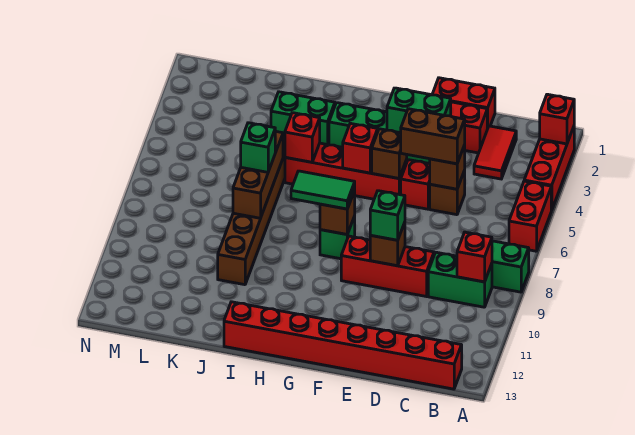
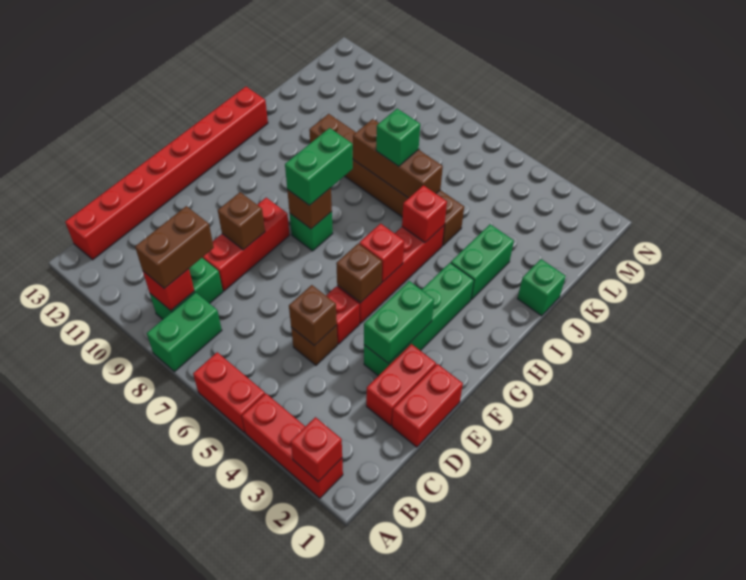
red tile C2:C3 level 1 -> none
brown brick D5:E5 level 3 -> brown brick B9:C9 level 3
green brick E9 level 3 -> green brick J1 level 1
green tile G8:H8 level 3 -> green brick G8:H8 level 3

